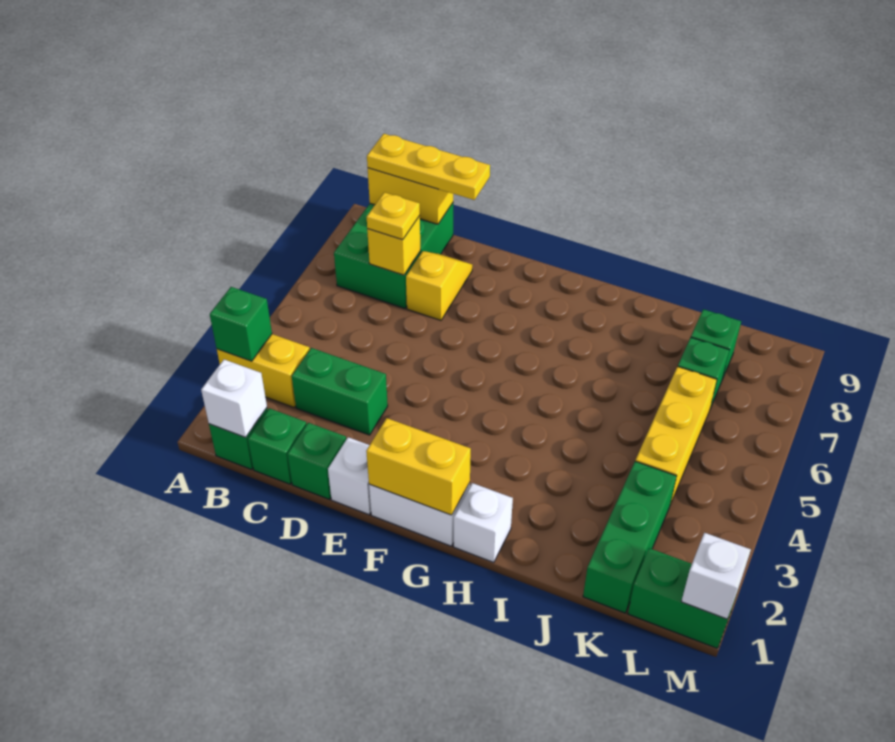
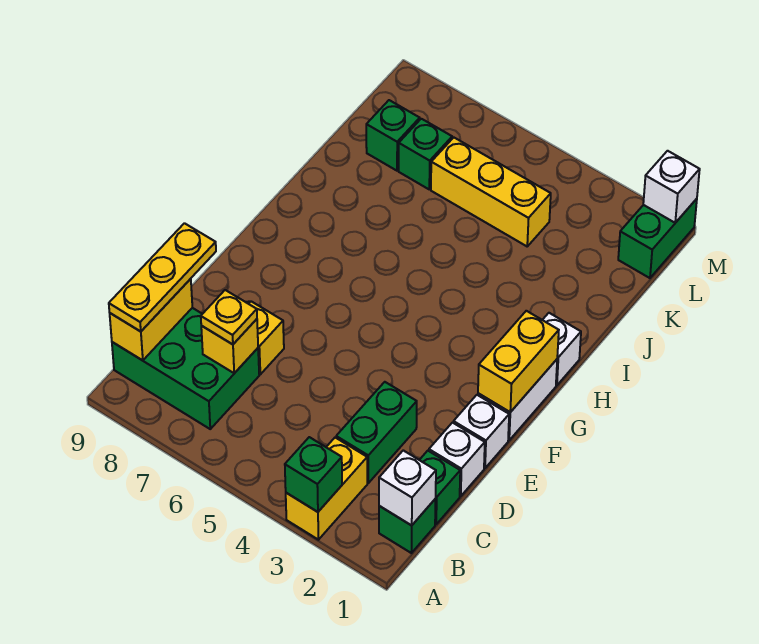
green brick D1 level 1 -> white brick D1 level 1
green brick K1:K3 level 1 -> none

